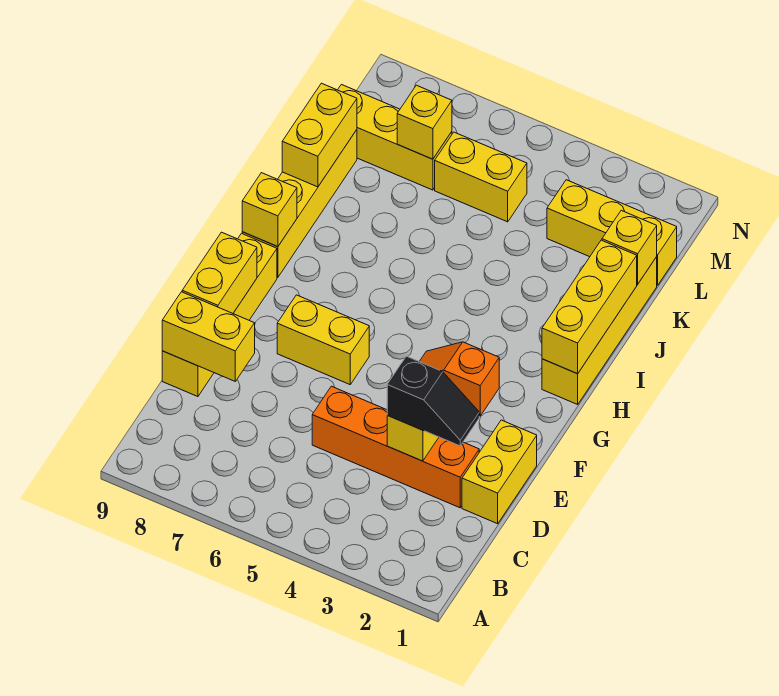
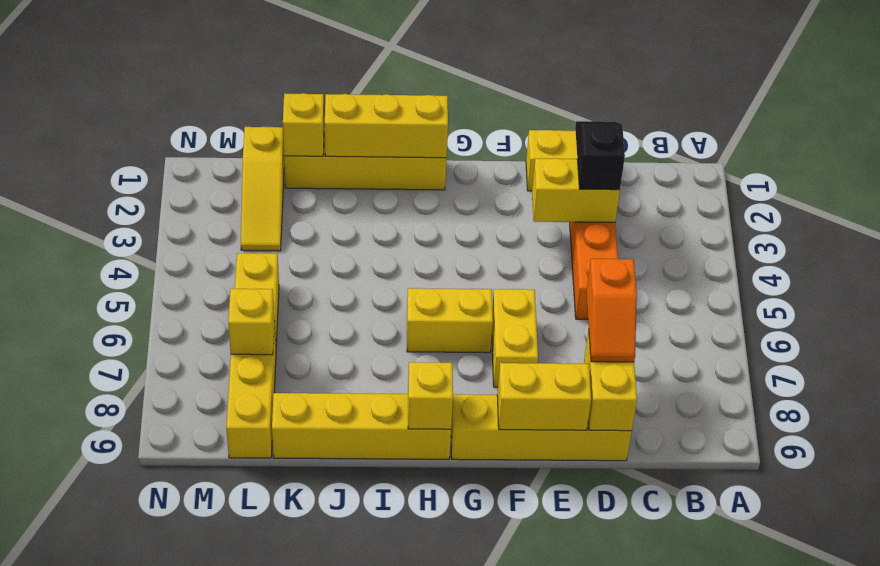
orange slope E2:E3 level 3 top 2 -> orange slope D7:D8 level 3 top 7
yellow brick J9:K9 level 2 -> yellow brick G6:H6 level 1
yellow brick L1:L3 level 1 -> yellow slope L1:L3 level 1 top 1

